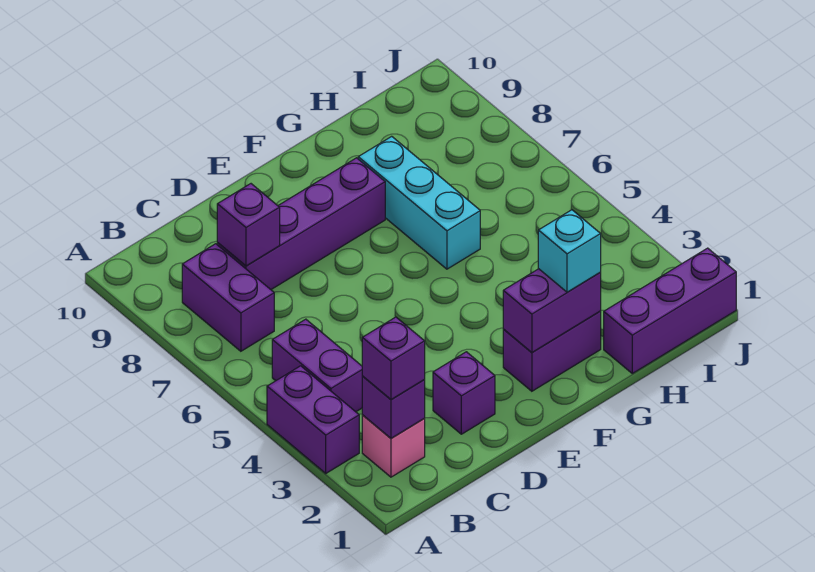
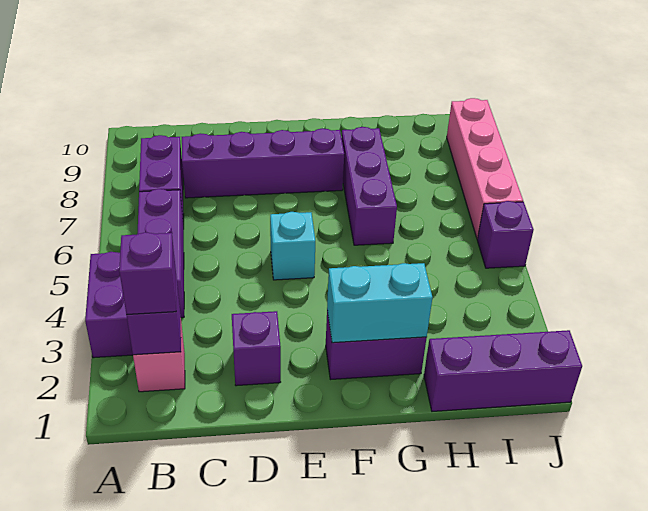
purple brick B4:B5 level 1 -> purple brick B4:B6 level 1
purple brick C8 level 2 -> purple brick J5 level 1
purple brick F2:G2 level 2 -> cyan brick F2:G2 level 2
cyan brick G2 level 3 -> cyan brick E5 level 1
cyan brick G6:G8 level 1 -> purple brick G6:G8 level 1
none -> pink brick J6:J9 level 1

